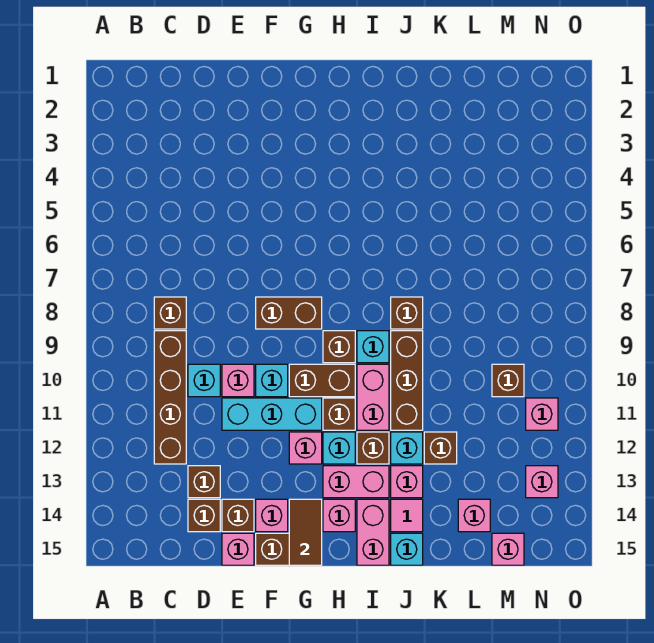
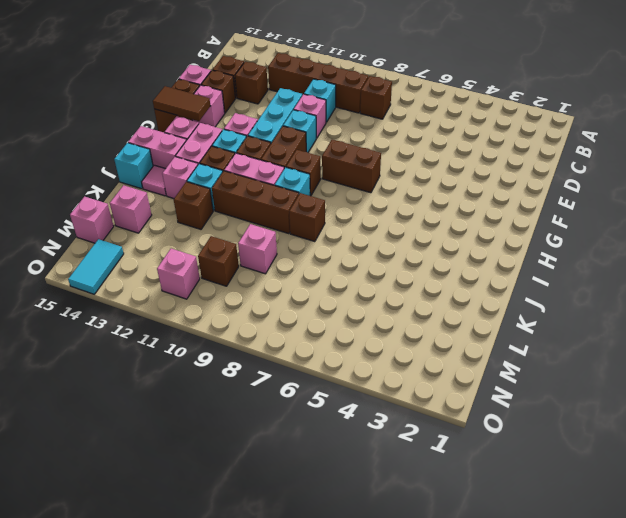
brown brick F8:G8 level 1 -> brown brick G7:G8 level 1
pink brick N13 level 1 -> pink brick L9 level 1
none -> cyan tile N14:O14 level 1

